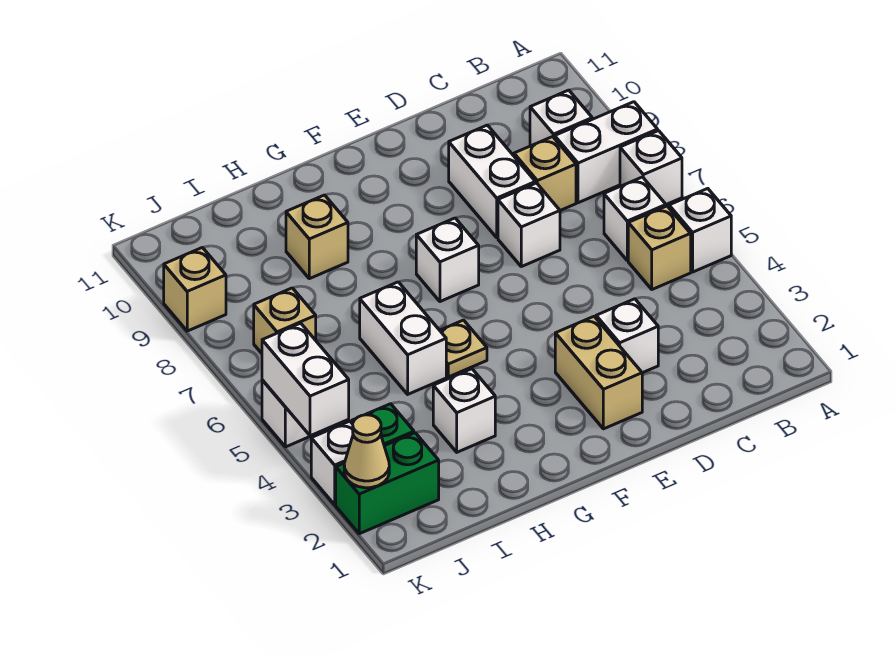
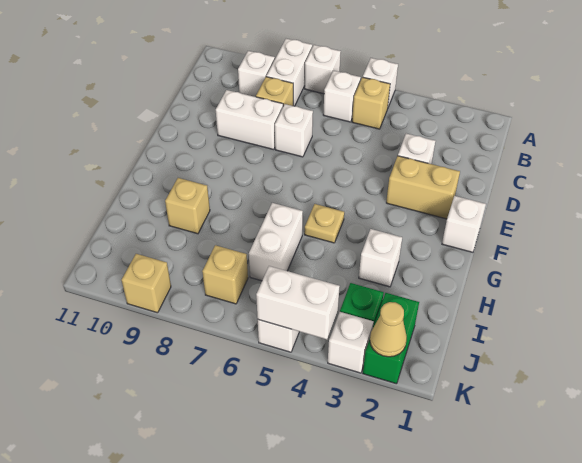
white brick F7 level 1 -> white brick F1 level 1
white brick H5:H6 level 1 -> white brick H6:I6 level 1

